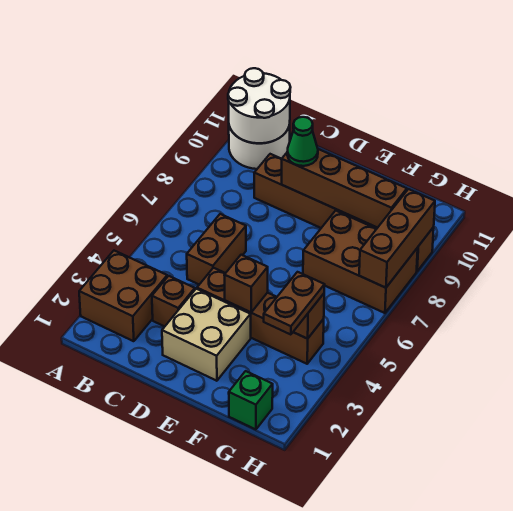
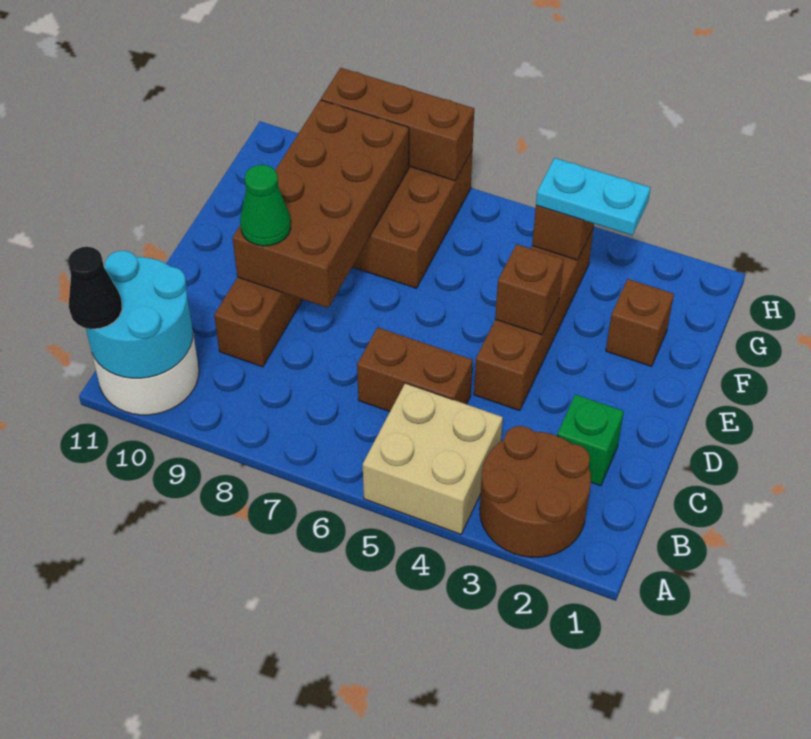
brown brick A2:B3 level 1 -> brown round brick A2:B3 level 1
white round brick A10:B11 level 2 -> cyan round brick A10:B11 level 2
none -> black cone A11 level 3
brown brick C3 level 1 -> brown brick F2 level 1
tan brick D2:E3 level 1 -> tan brick A4:B5 level 1
brown brick D9:G9 level 2 -> brown brick D8:G9 level 2
green brick G1 level 1 -> green brick C2 level 1
brown plate G3:G4 level 3 -> cyan plate G3:G4 level 3

